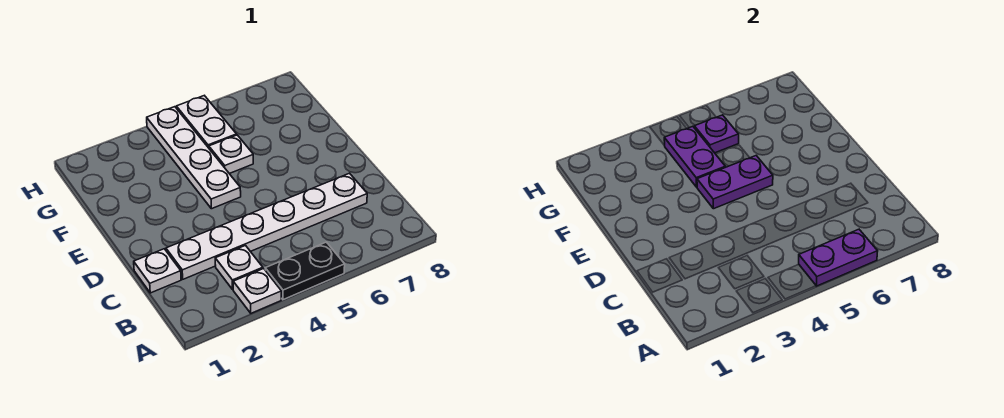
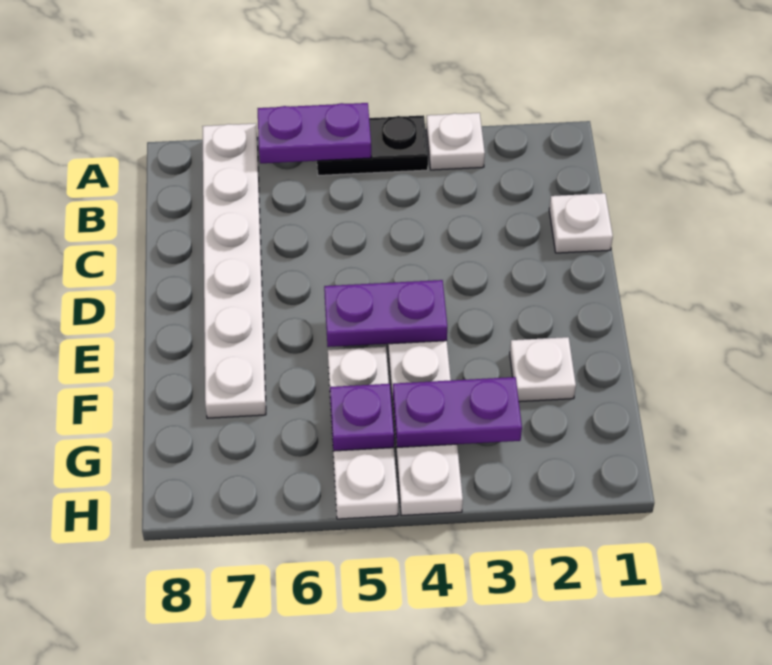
white plate B3 level 1 -> white plate F2 level 1
white plate C2:C7 level 1 -> white plate A7:F7 level 1
purple plate F4:G4 level 2 -> purple plate G3:G4 level 2

